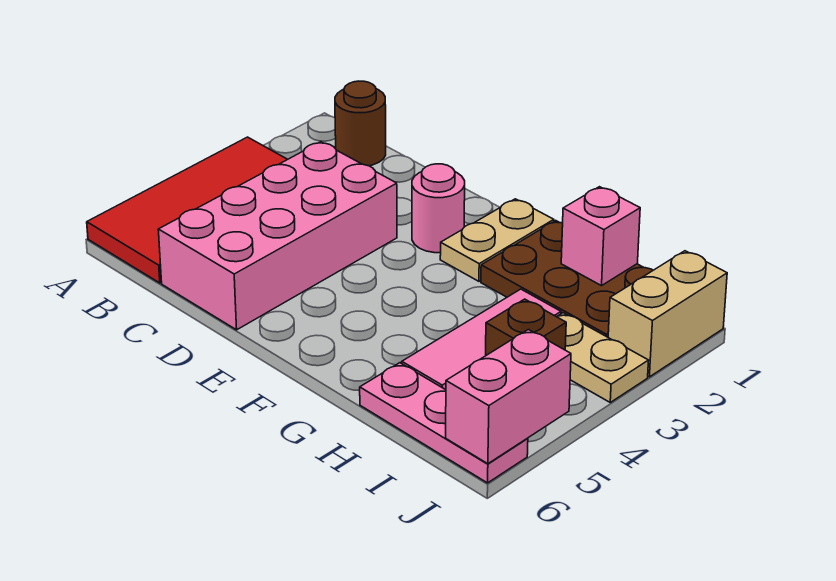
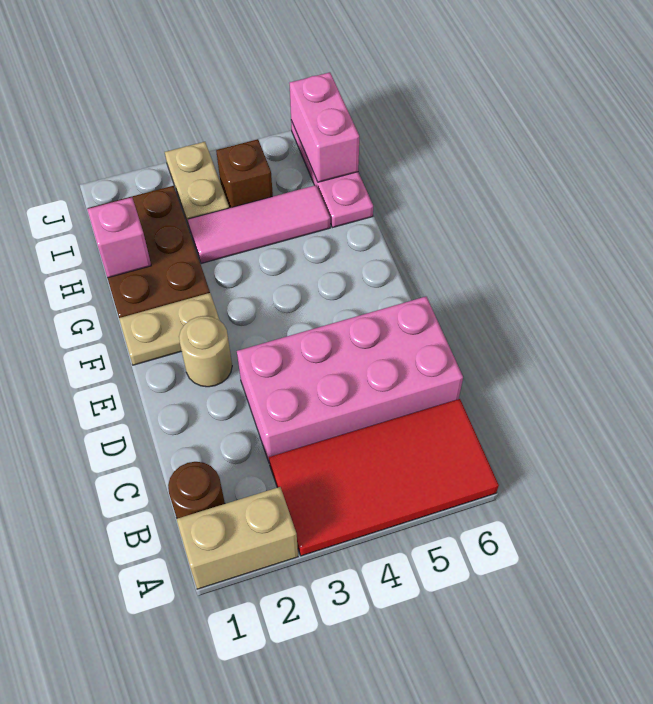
pink round brick E2 level 1 -> tan round brick E2 level 1
tan brick J1:J2 level 1 -> tan brick A1:A2 level 1
pink brick J5:J6 level 2 -> pink brick I6:J6 level 2

